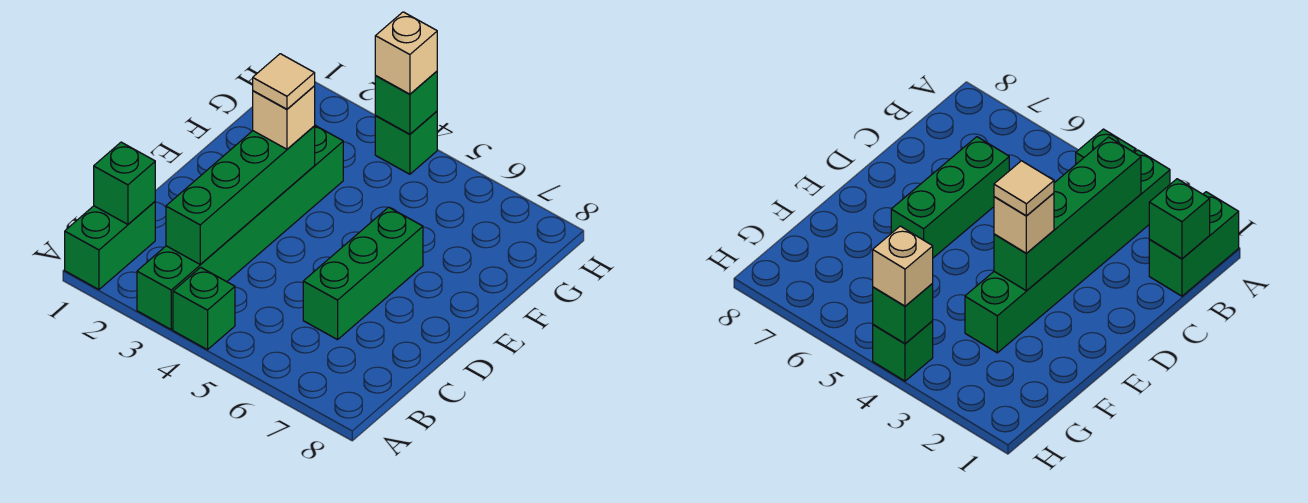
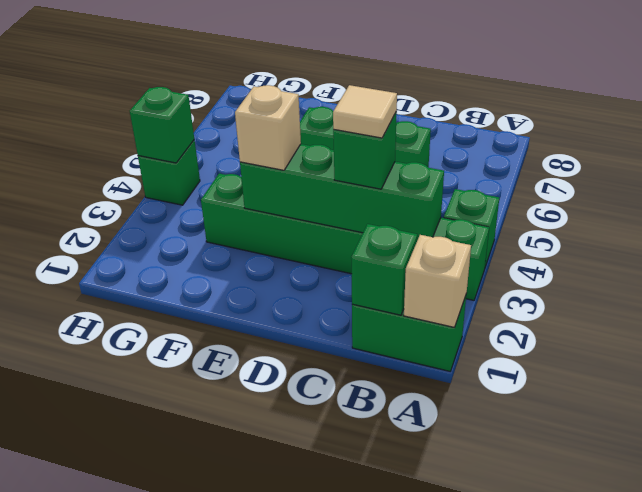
none -> green brick C3 level 3
tan tile E3 level 4 -> tan tile C3 level 4
tan brick H4 level 3 -> tan brick A1 level 2

